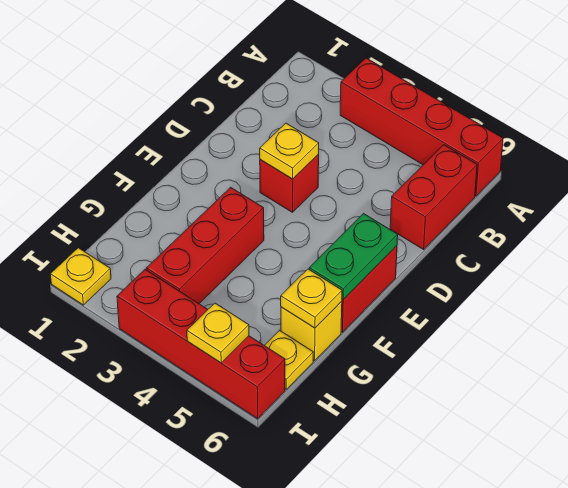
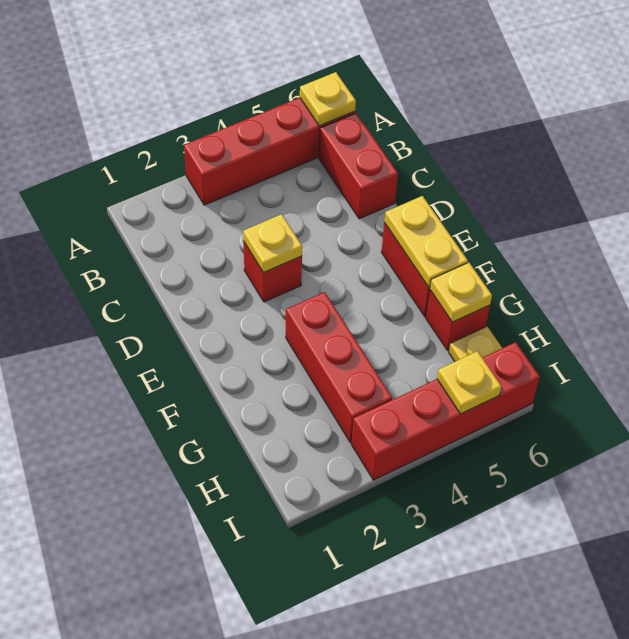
green plate E6:F6 level 2 -> yellow plate E6:F6 level 2
yellow brick G6 level 1 -> red brick G6 level 1
yellow plate I1 level 1 -> yellow plate A6 level 2

